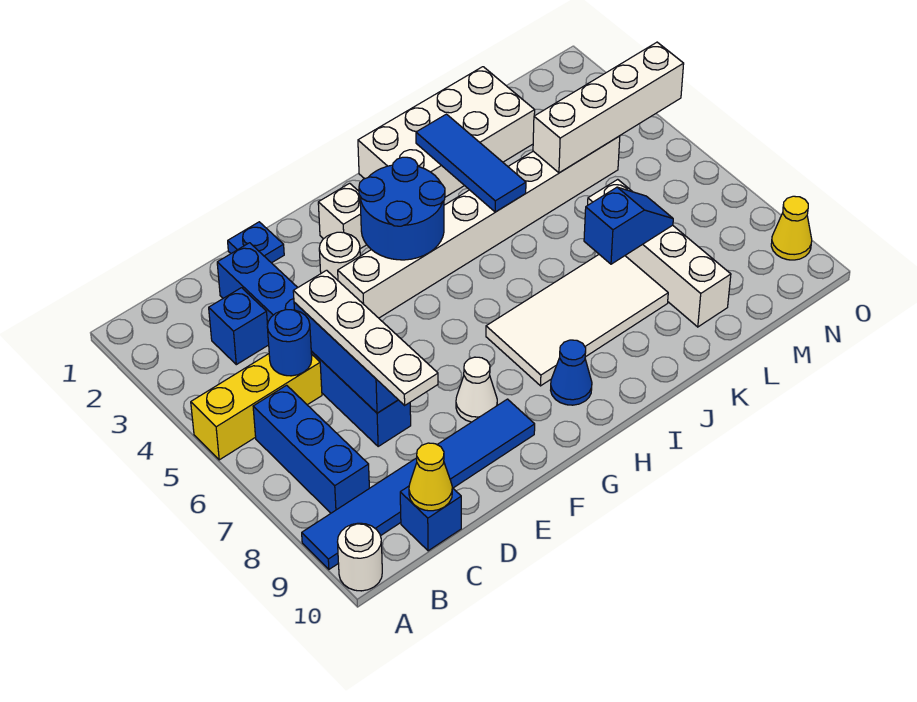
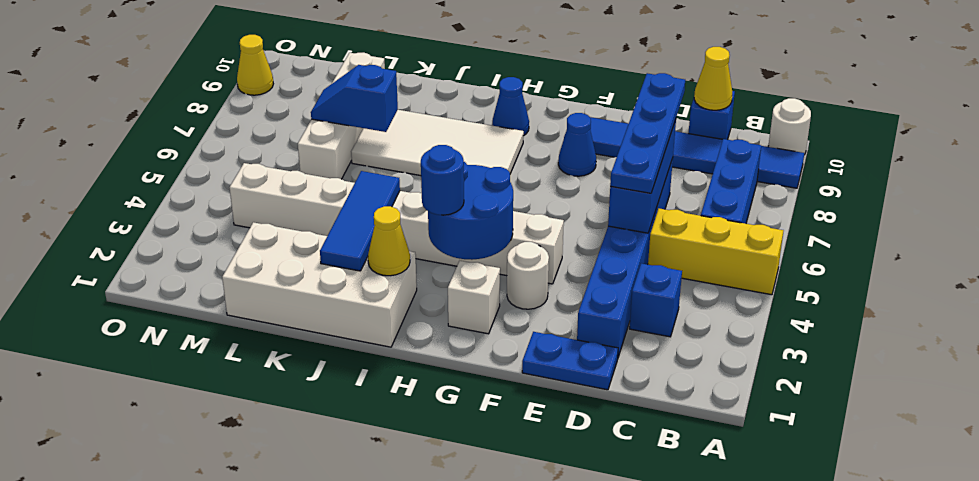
blue round brick C5 level 2 -> blue round brick H3 level 3
white plate D5:D8 level 3 -> blue plate D5:D8 level 3
blue plate E1 level 1 -> blue plate D1:E1 level 1
white cone F8 level 1 -> blue cone F8 level 1
none -> yellow cone I2 level 2
white brick L4:O4 level 2 -> none

